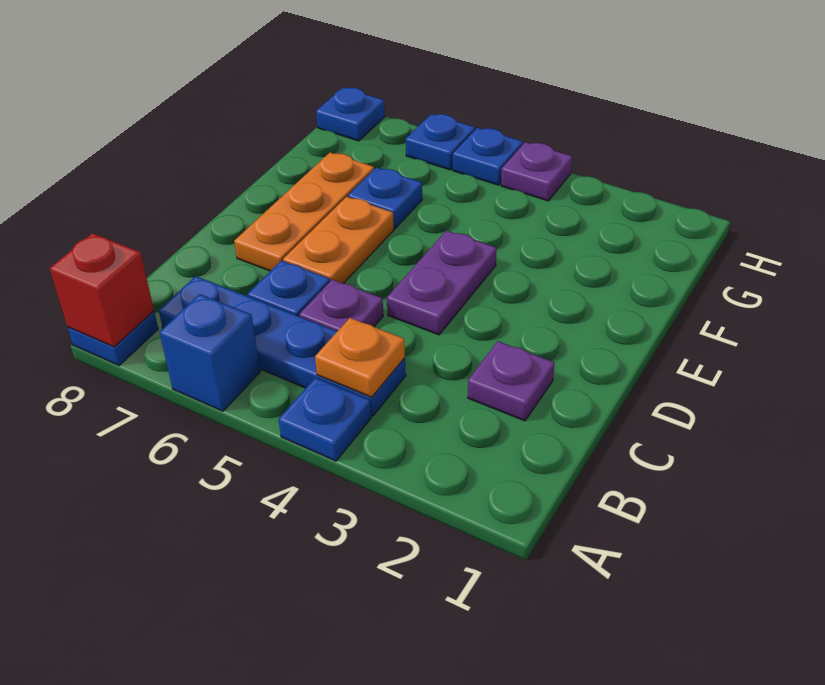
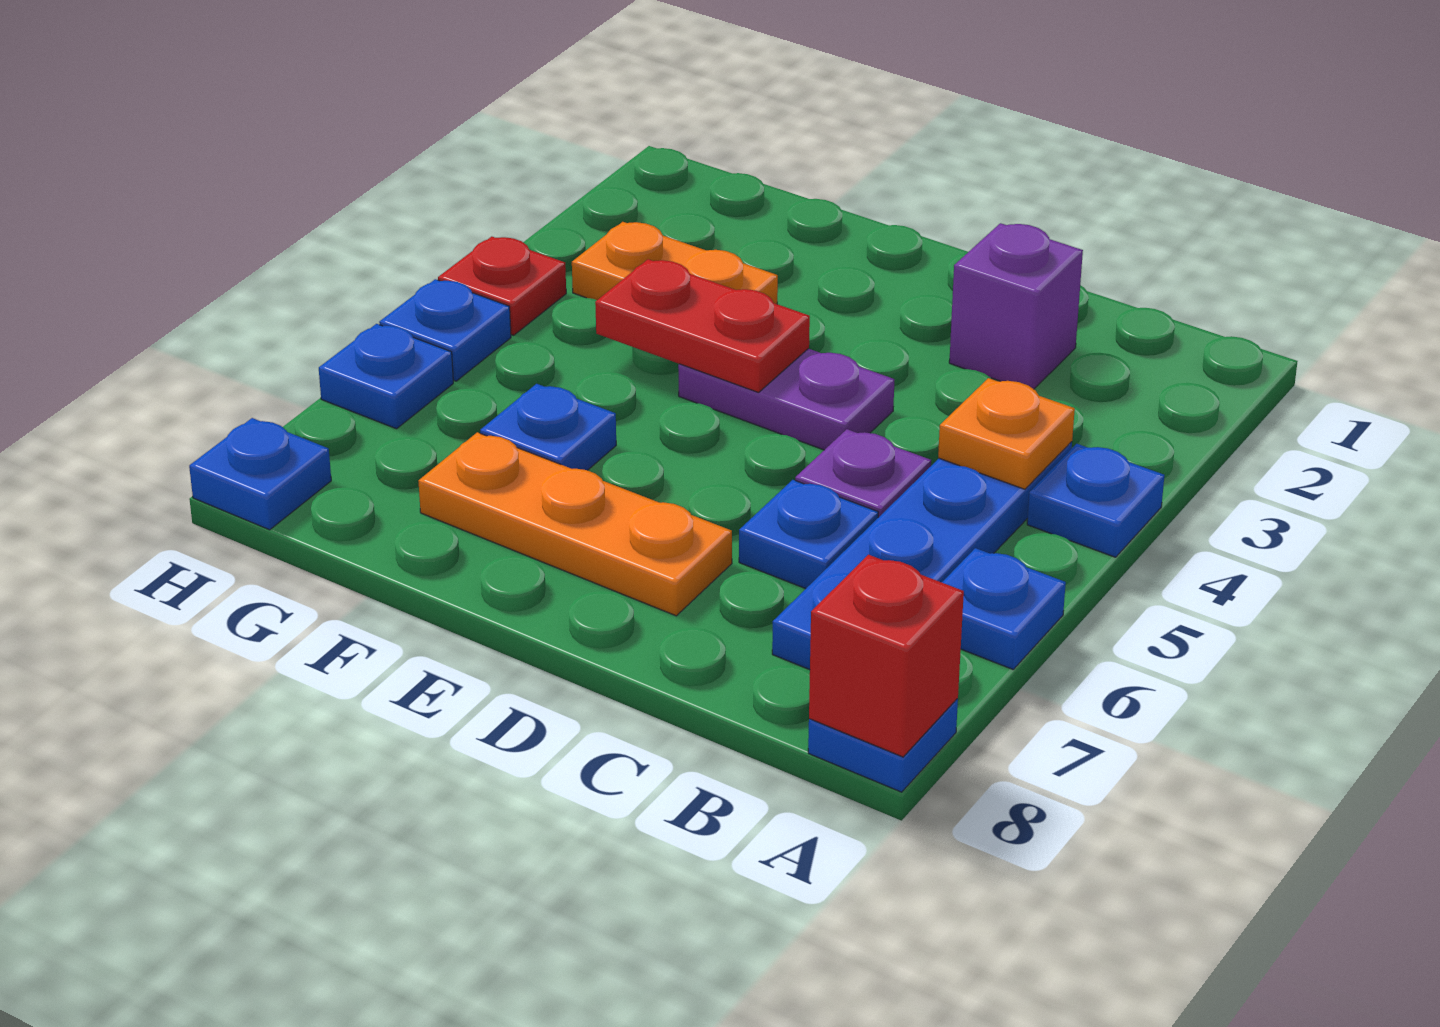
blue brick A6 level 1 -> blue plate A6 level 1
purple plate C2 level 1 -> purple brick C2 level 1
orange plate D6:E6 level 1 -> orange plate F3:G3 level 1
none -> red plate E4:F4 level 2
purple plate H4 level 1 -> red plate H4 level 1

